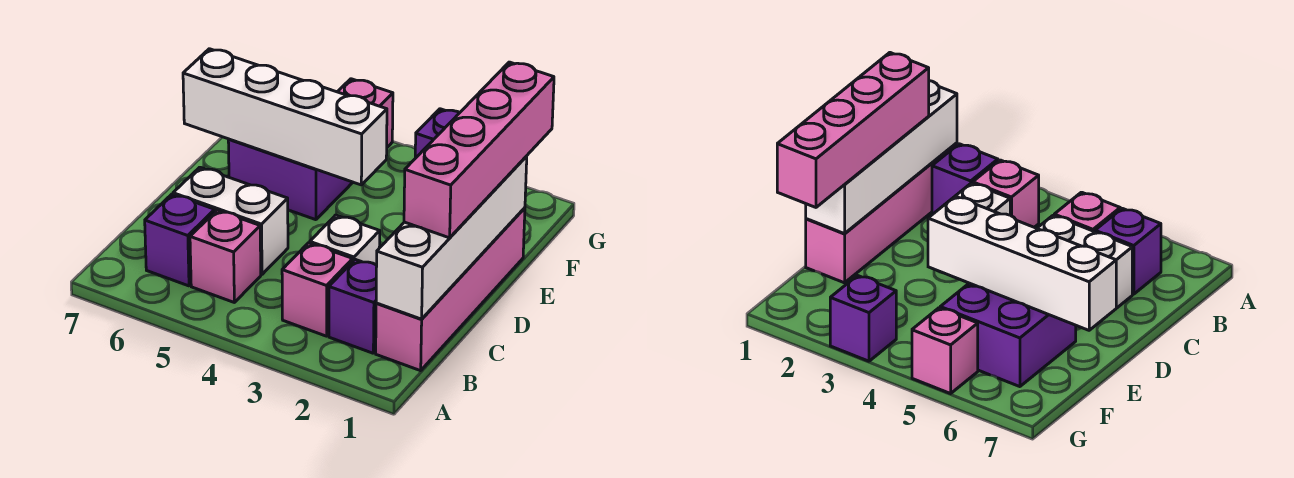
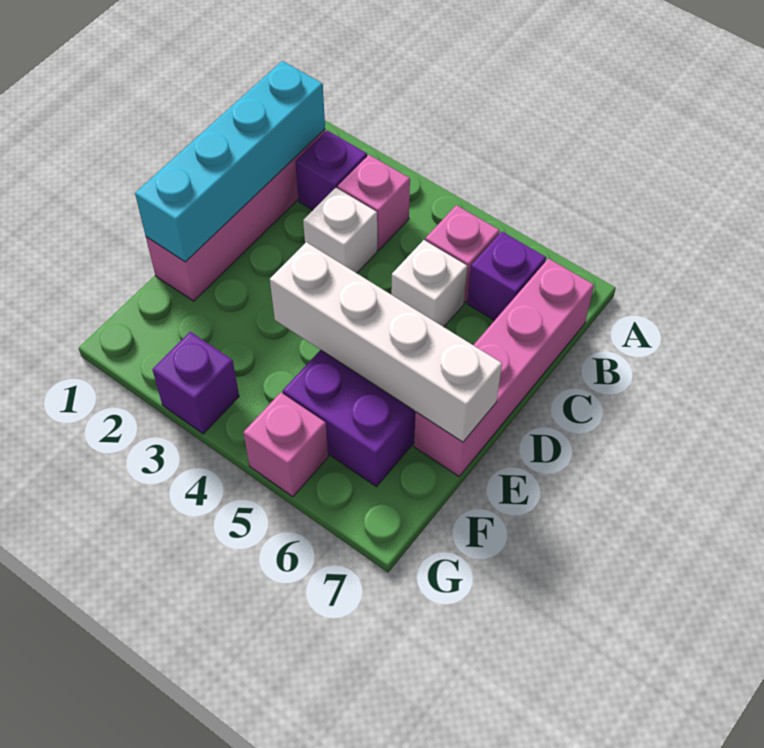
white brick B1:E1 level 2 -> cyan brick B1:E1 level 2
pink brick C1:F1 level 3 -> pink brick B7:E7 level 1
white brick C5:C6 level 1 -> white brick C5 level 1

